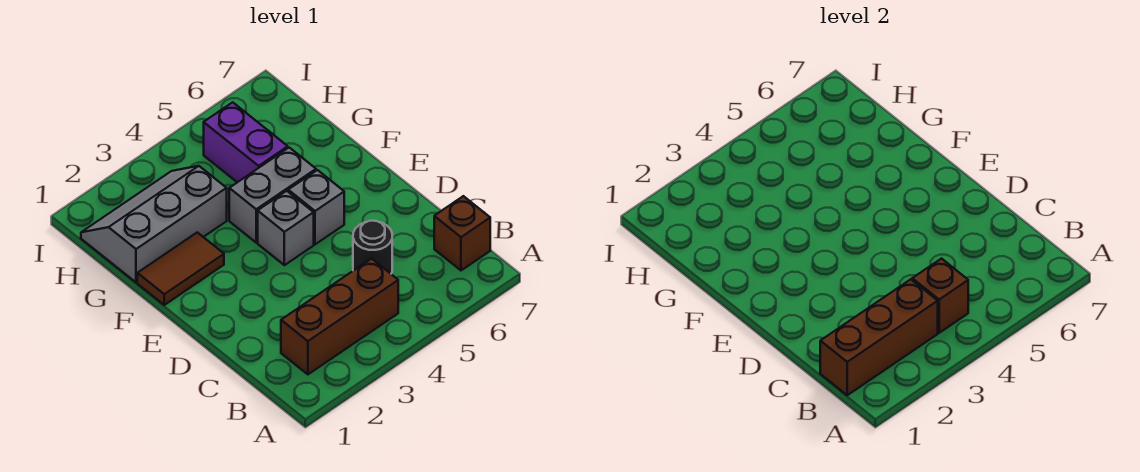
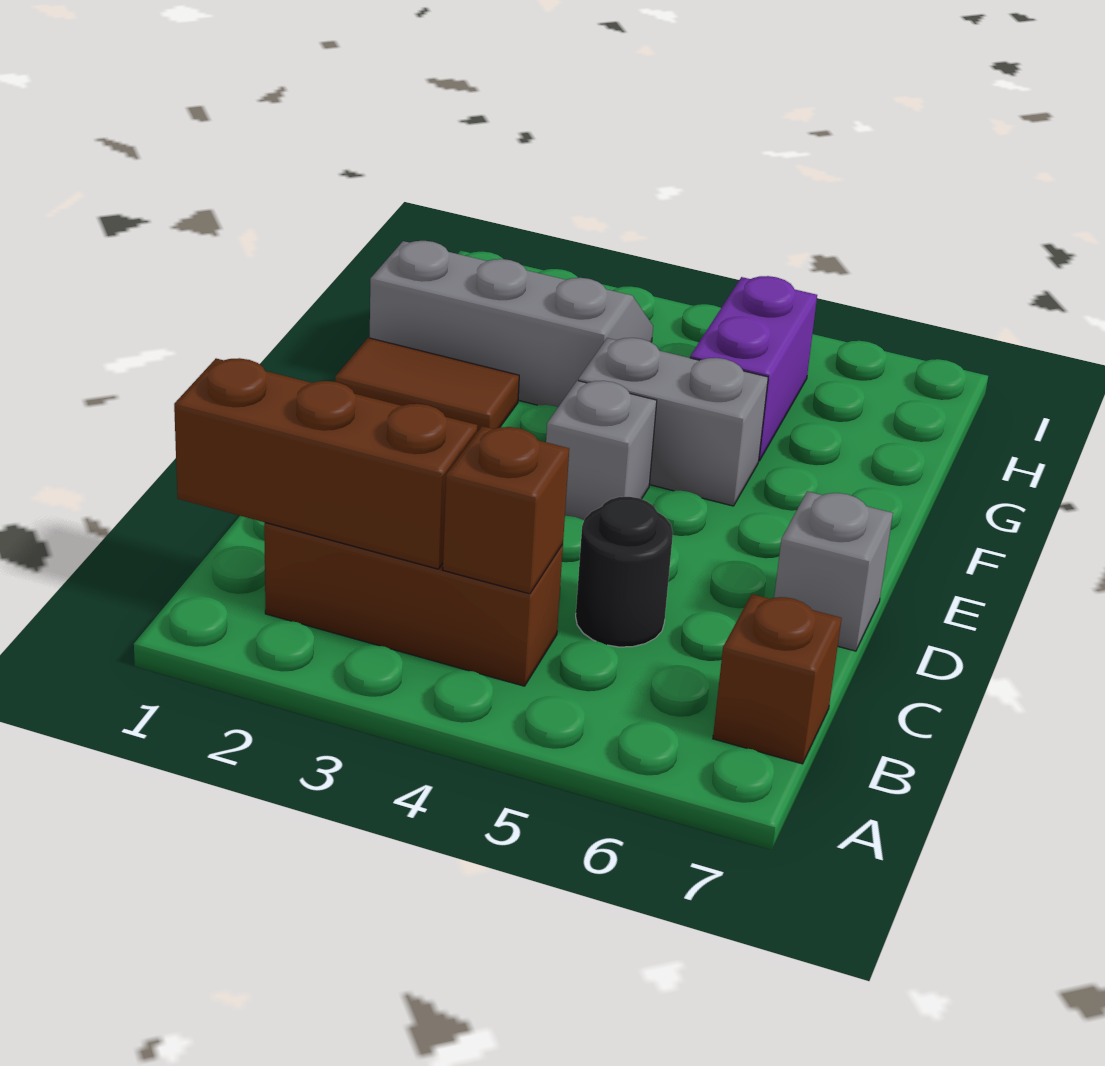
grey brick E5 level 1 -> grey brick D7 level 1

